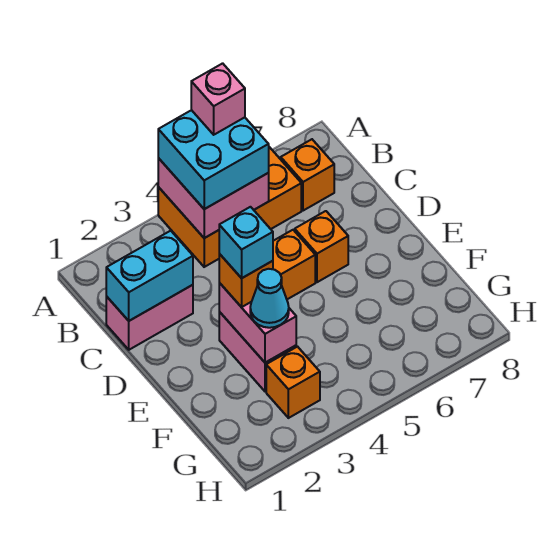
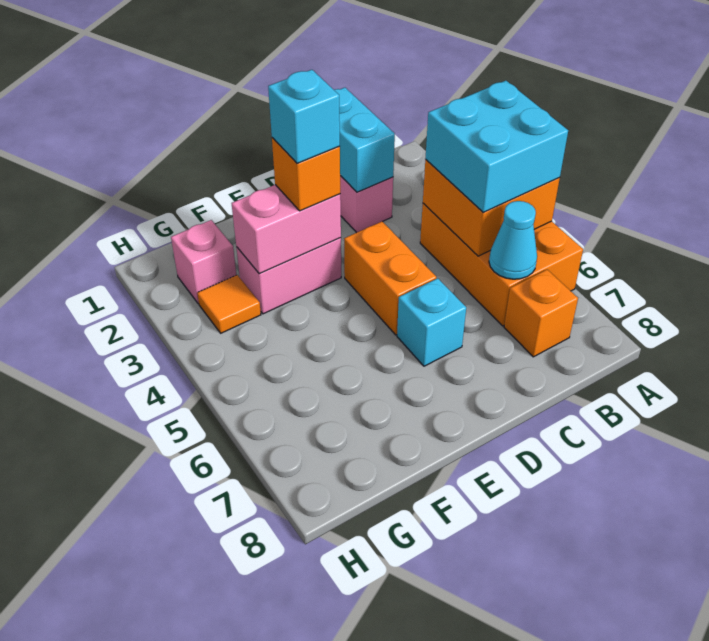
pink brick A4:B5 level 2 -> orange brick A4:B5 level 2
pink brick A5 level 4 -> pink brick G2 level 1
orange brick D6 level 1 -> cyan brick D6 level 1
cyan cone F3 level 3 -> cyan cone B6 level 2
orange brick G3 level 1 -> orange tile G3 level 1

